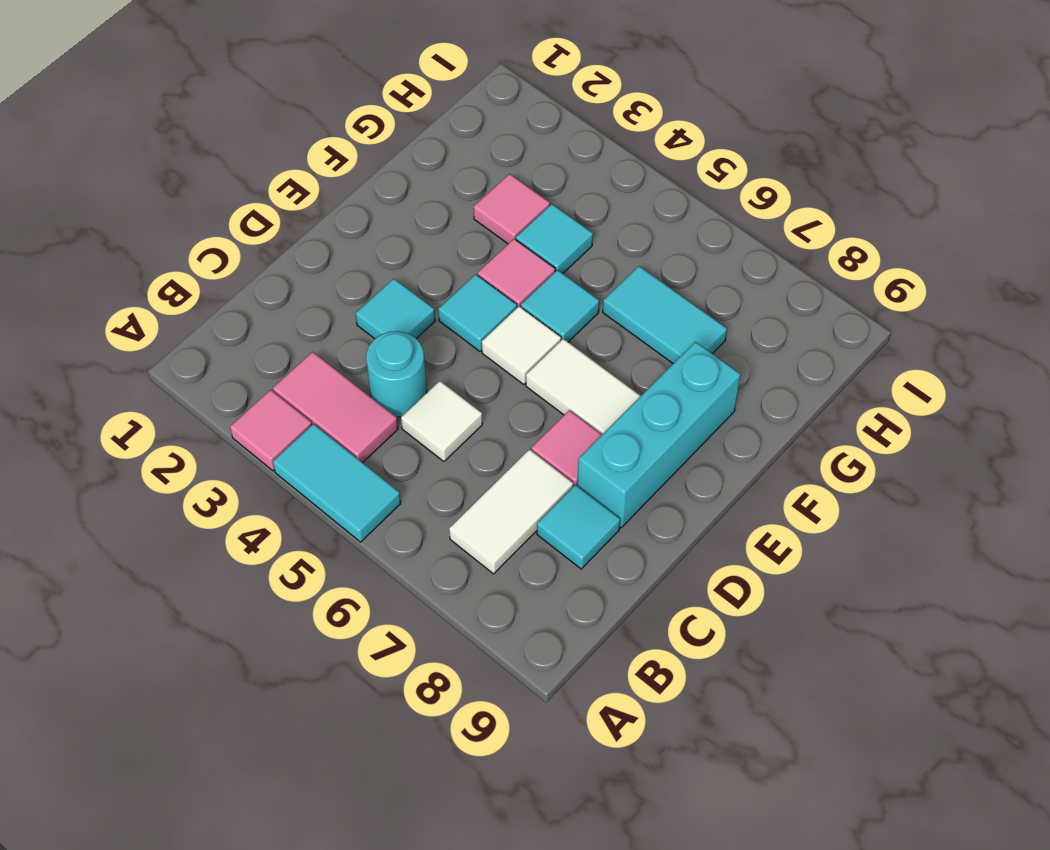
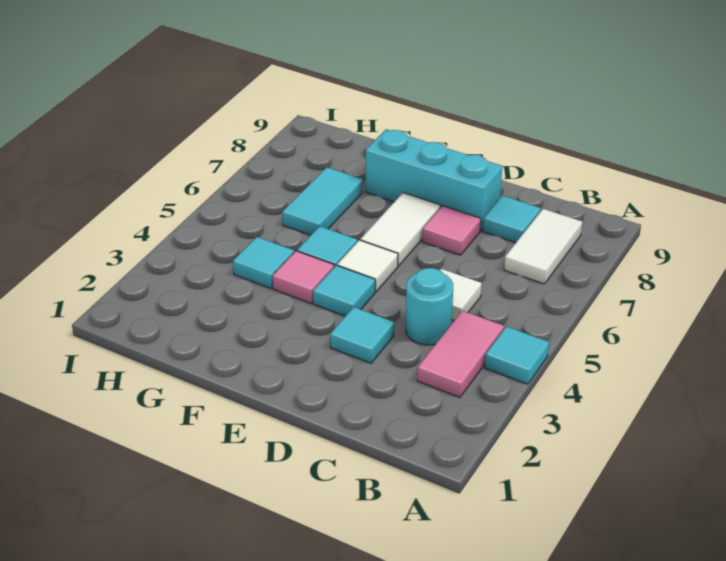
pink tile A3 level 1 -> none
cyan tile A4:A5 level 1 -> cyan tile A4 level 1
white tile B7:C7 level 1 -> white tile B7:B8 level 1
pink tile G3 level 1 -> none

